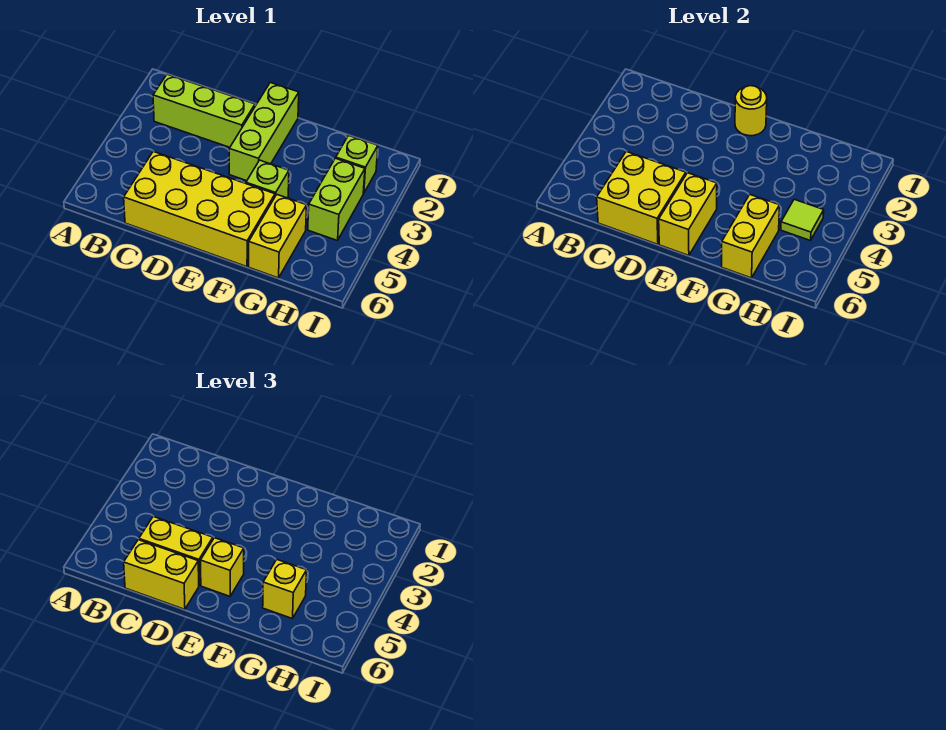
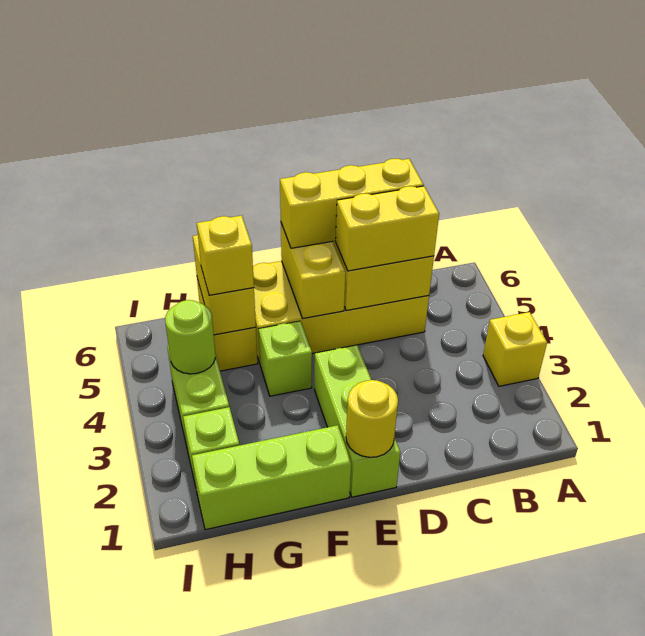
lime brick B2:D2 level 1 -> lime brick F1:H1 level 1
yellow brick C6:D6 level 3 -> yellow brick C6:E6 level 3
yellow brick E5 level 3 -> yellow brick A3 level 1
lime tile H4 level 2 -> lime round brick H4 level 2

